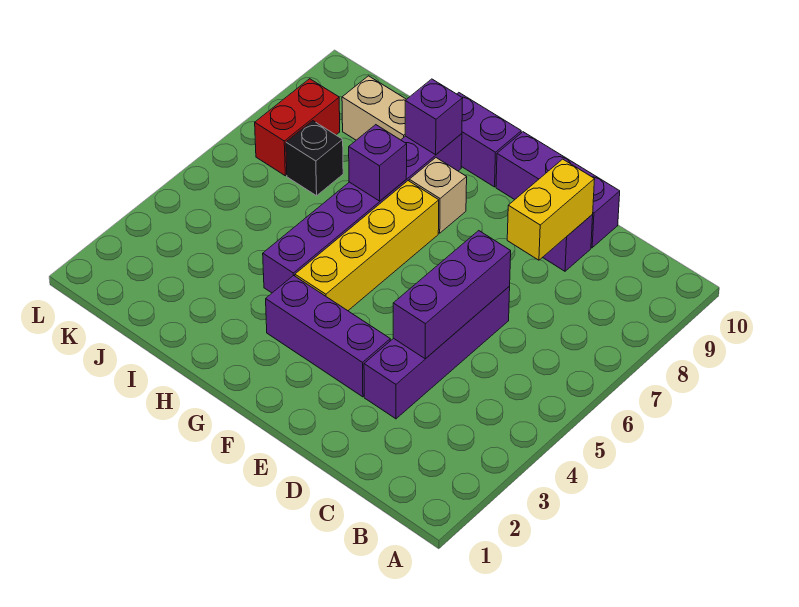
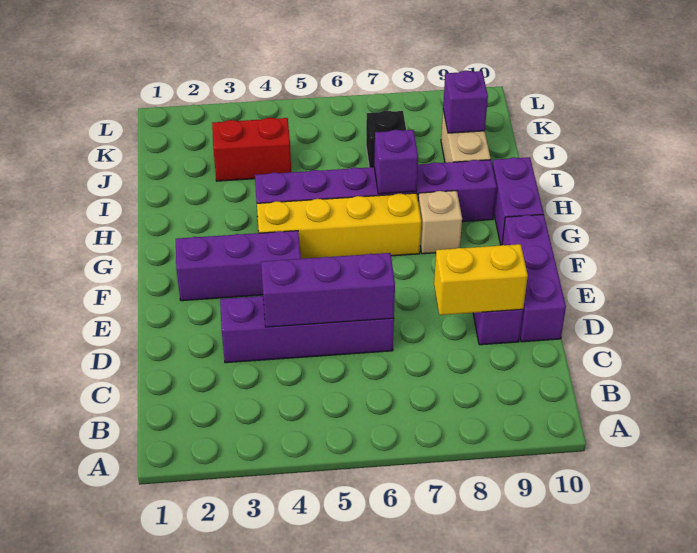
purple brick E3:G3 level 1 -> purple brick F2:F4 level 1
purple brick H9 level 2 -> purple brick J9 level 2
red brick K7:K8 level 1 -> red brick J3:J4 level 1

